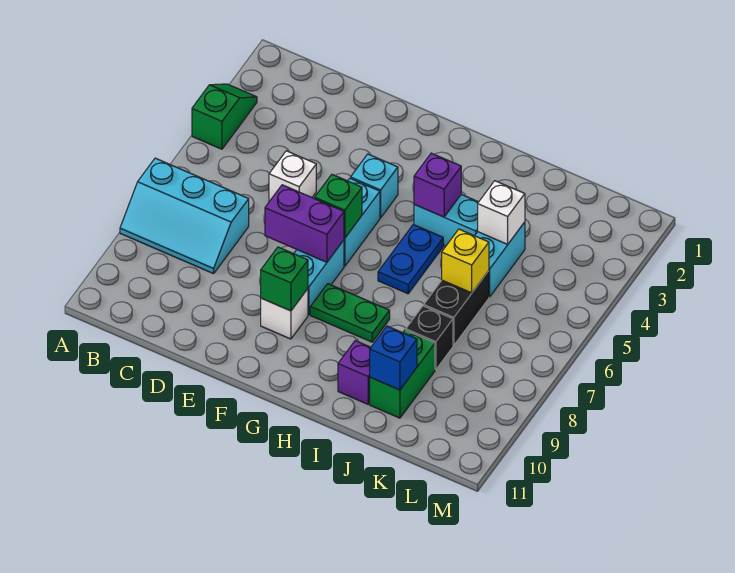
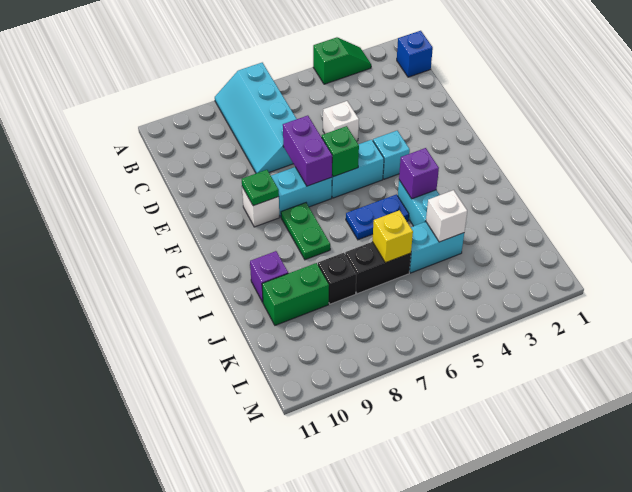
cyan slope A7:C8 level 1 top 7 -> cyan slope A7:D8 level 1 top 7
green brick F9 level 2 -> green plate F9 level 2
blue brick J10 level 2 -> blue brick B1 level 1

